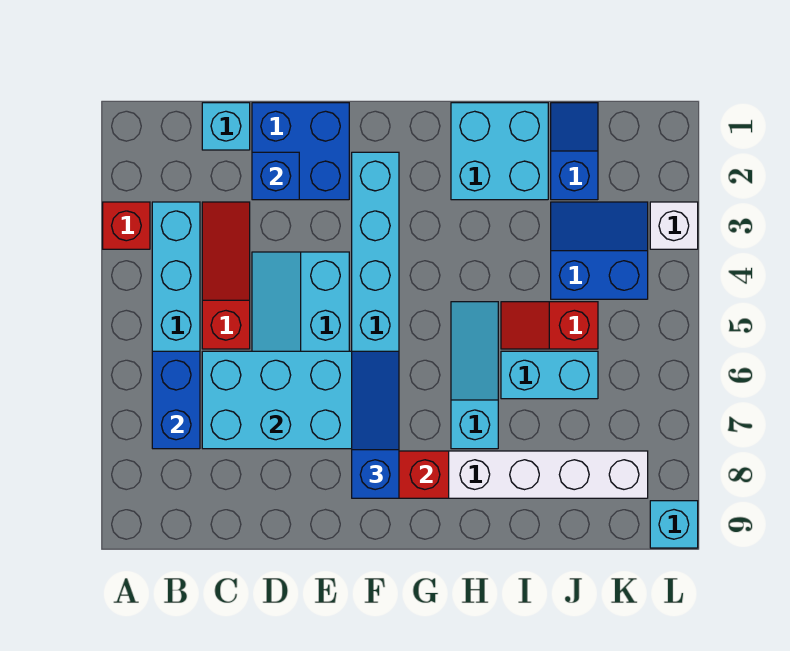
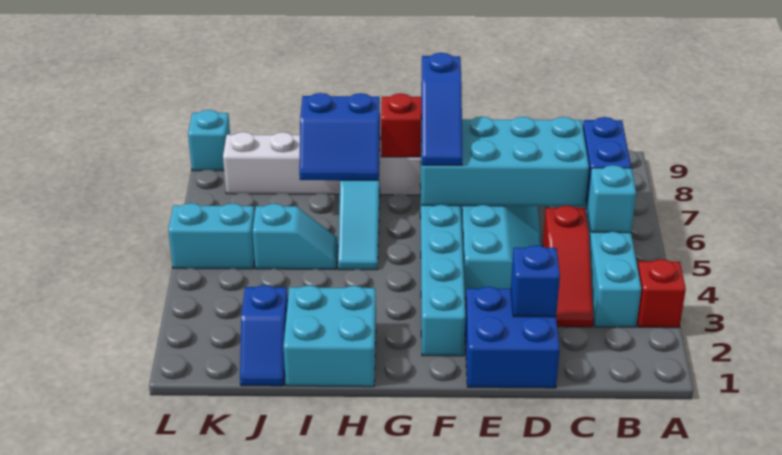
cyan brick C1 level 1 -> cyan brick B5 level 2
red slope I5:J5 level 1 top J -> cyan slope I5:J5 level 1 top J
cyan brick I6:J6 level 1 -> cyan brick K5:L5 level 1
blue slope J3:K4 level 1 top 4 -> blue slope H7:I8 level 2 top 8
white brick L3 level 1 -> none

